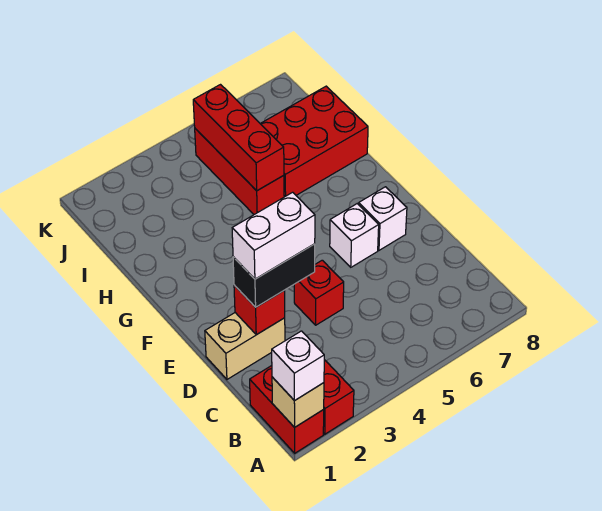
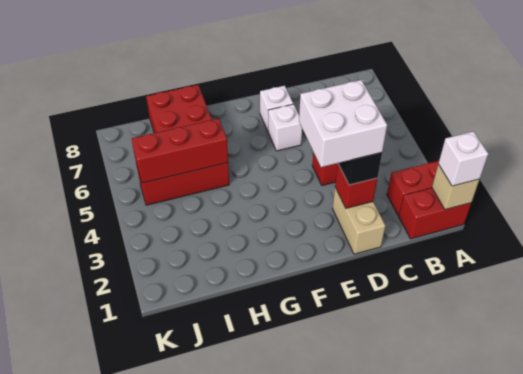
white brick D2:D3 level 4 -> white brick D2:E3 level 4

